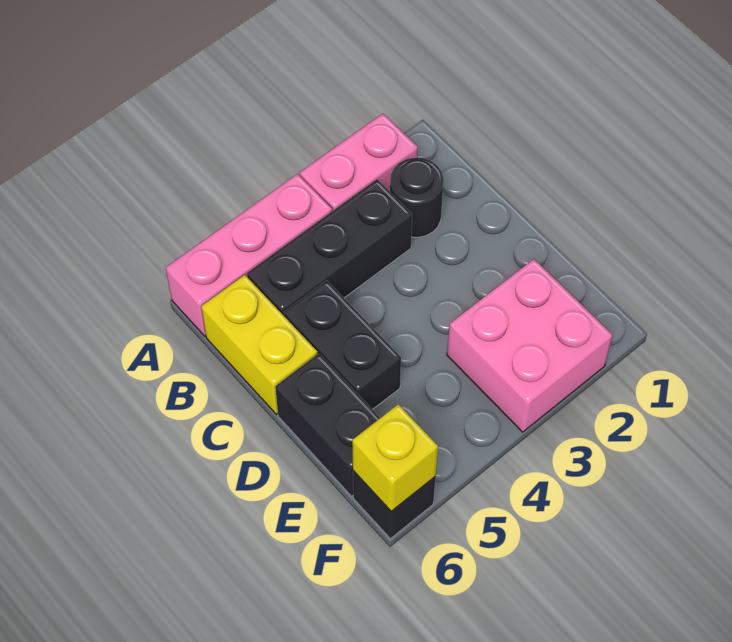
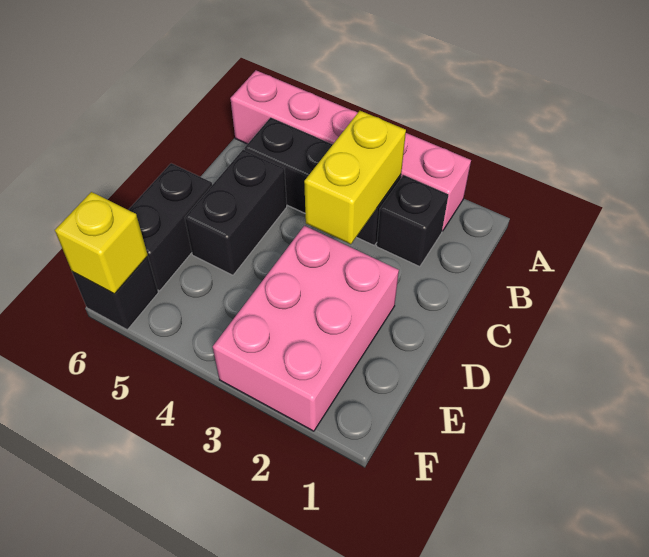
black round brick B2 level 1 -> black brick B2 level 1
yellow brick B6:C6 level 1 -> yellow brick B3:C3 level 2
pink brick E2:F3 level 1 -> pink brick D2:F3 level 1

